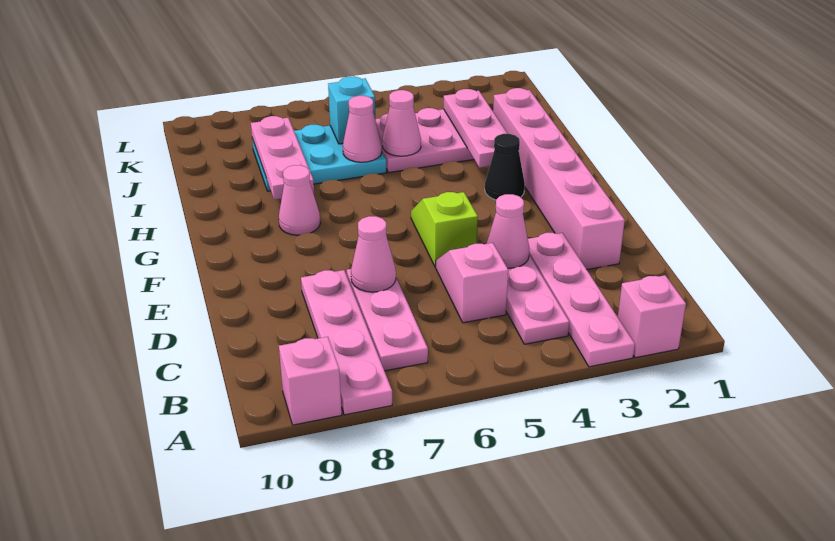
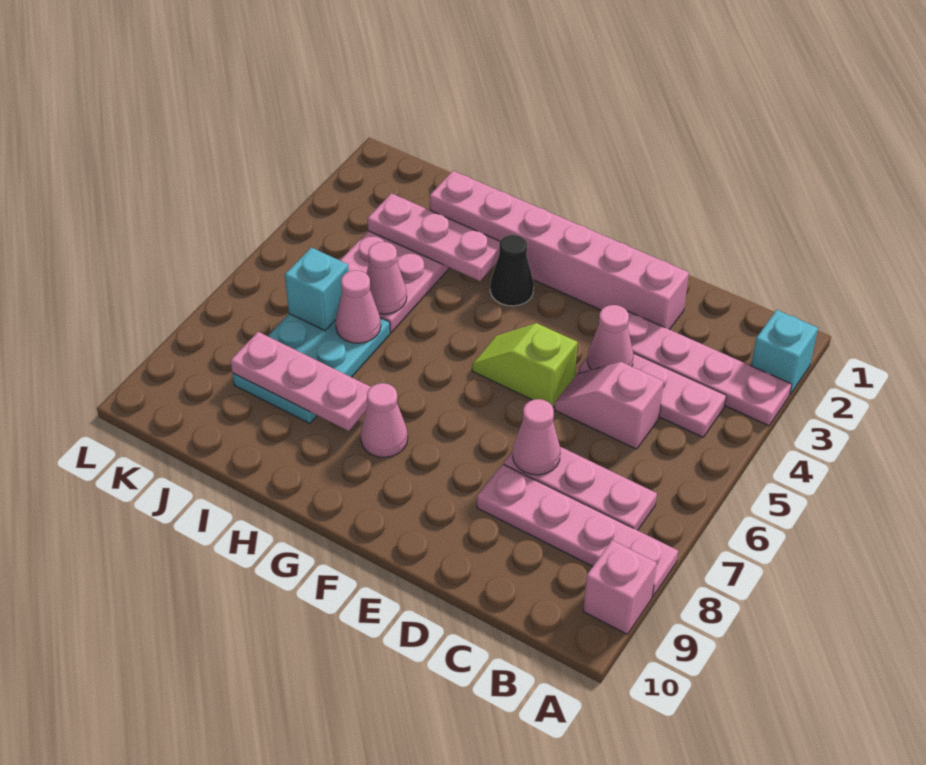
pink brick A2 level 1 -> cyan brick A2 level 1

